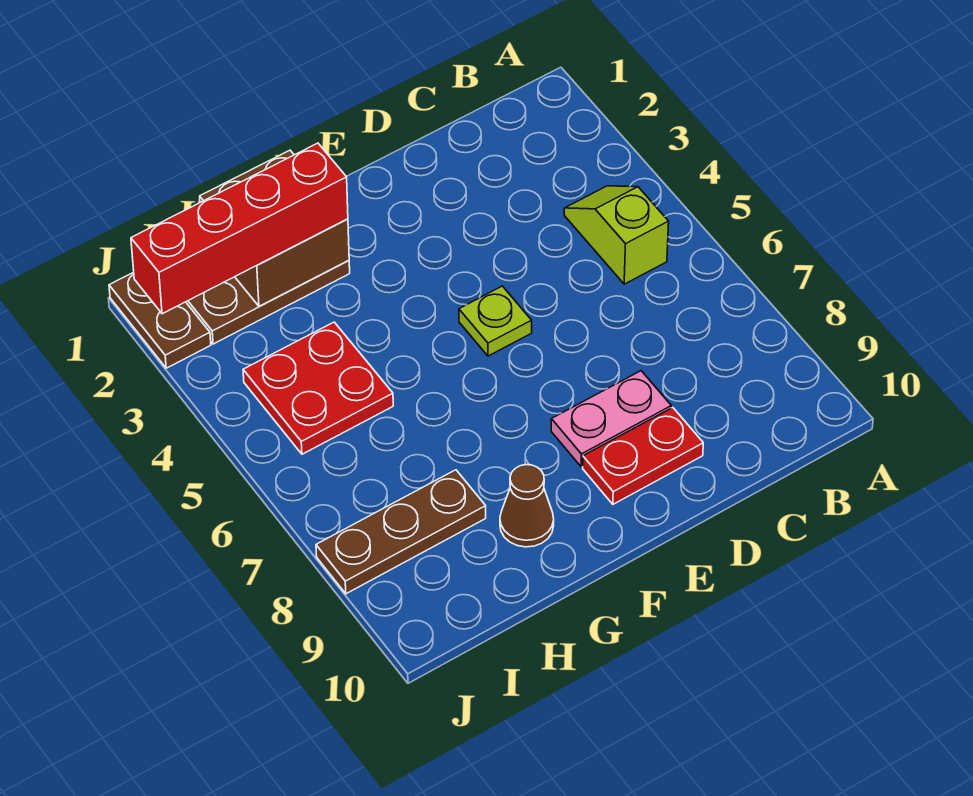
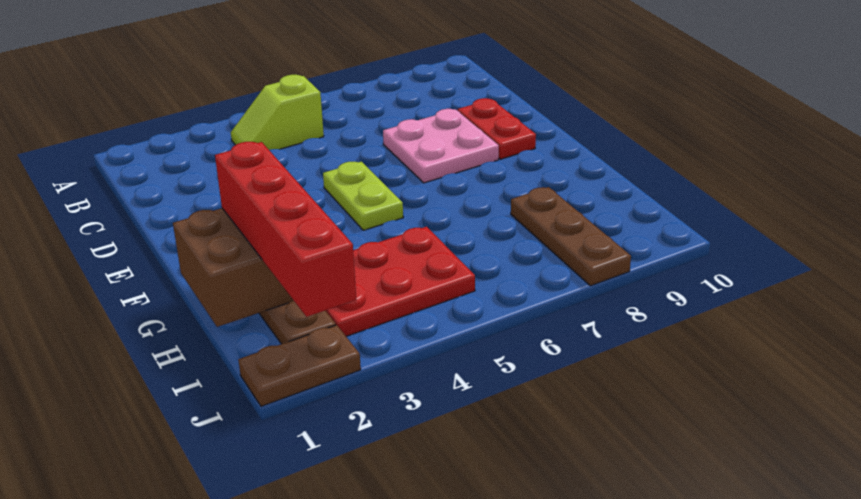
pink plate D8:E8 level 1 -> pink plate D7:E8 level 1
lime plate E5 level 1 -> lime plate E5:F5 level 1
brown cone G9 level 1 -> none
red plate H4:I5 level 1 -> red plate H3:I5 level 1

